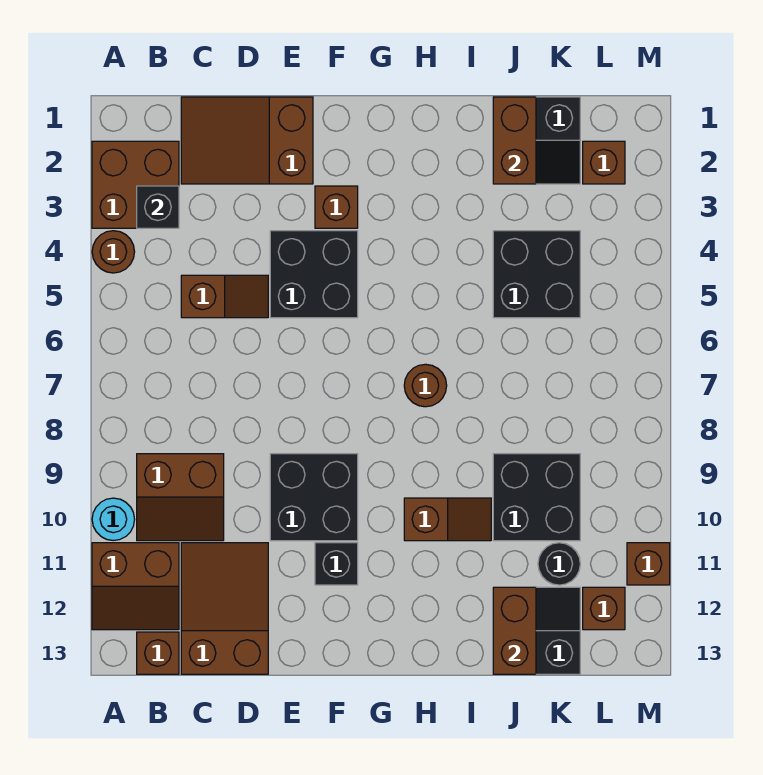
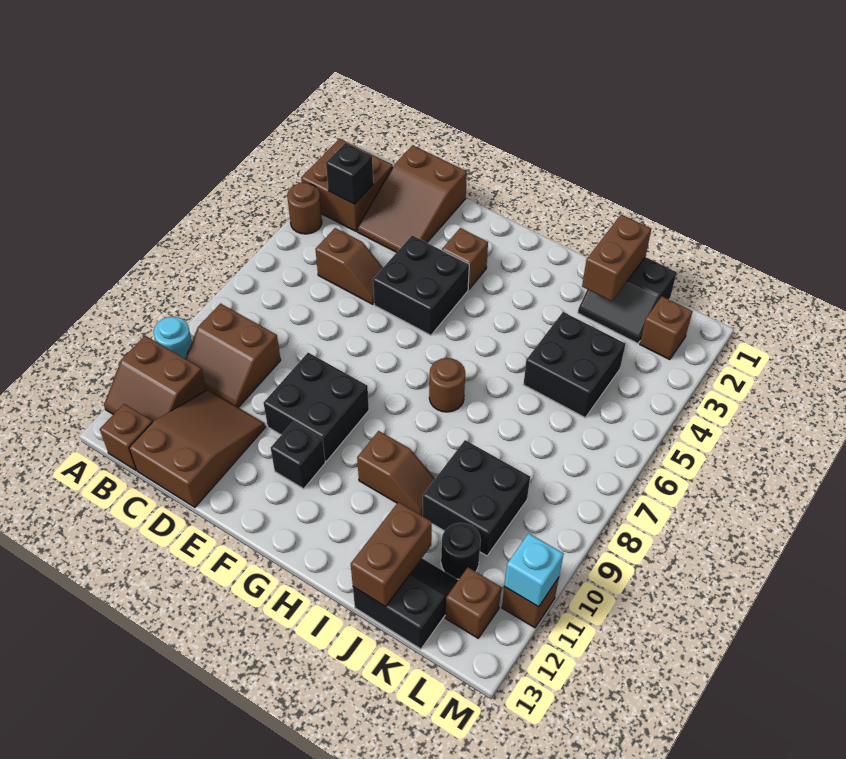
brown slope C1:E2 level 1 top E -> brown slope C1:D3 level 1 top 1
none -> cyan brick M11 level 2

